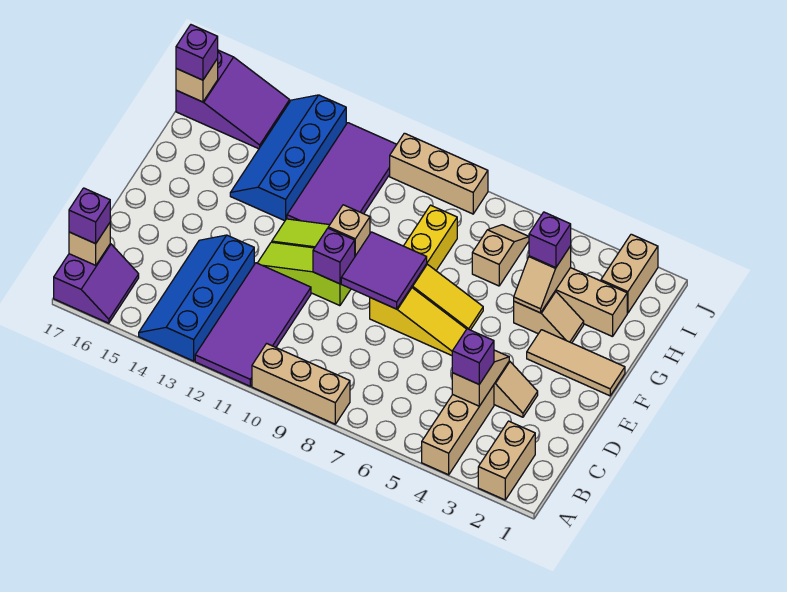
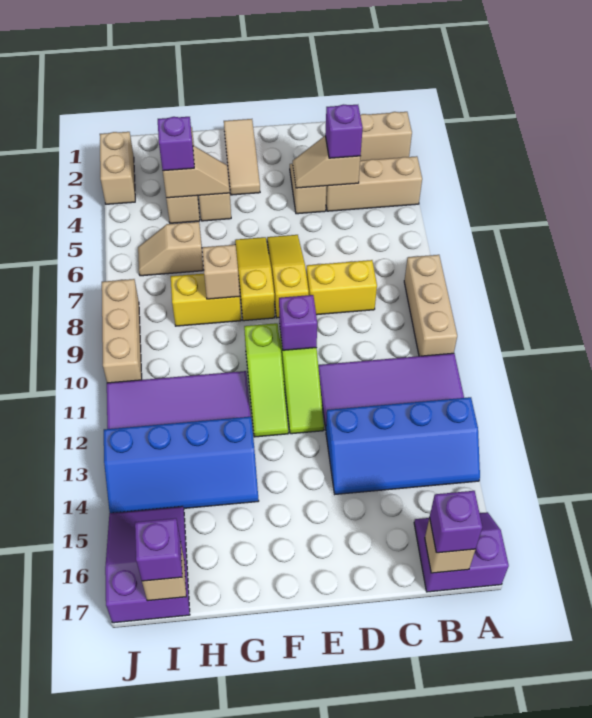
none -> yellow brick C8:D8 level 1
purple tile E8:F9 level 2 -> none
tan brick F10 level 2 -> tan brick G8 level 2
tan brick I2:J2 level 1 -> tan brick J2:J3 level 1

